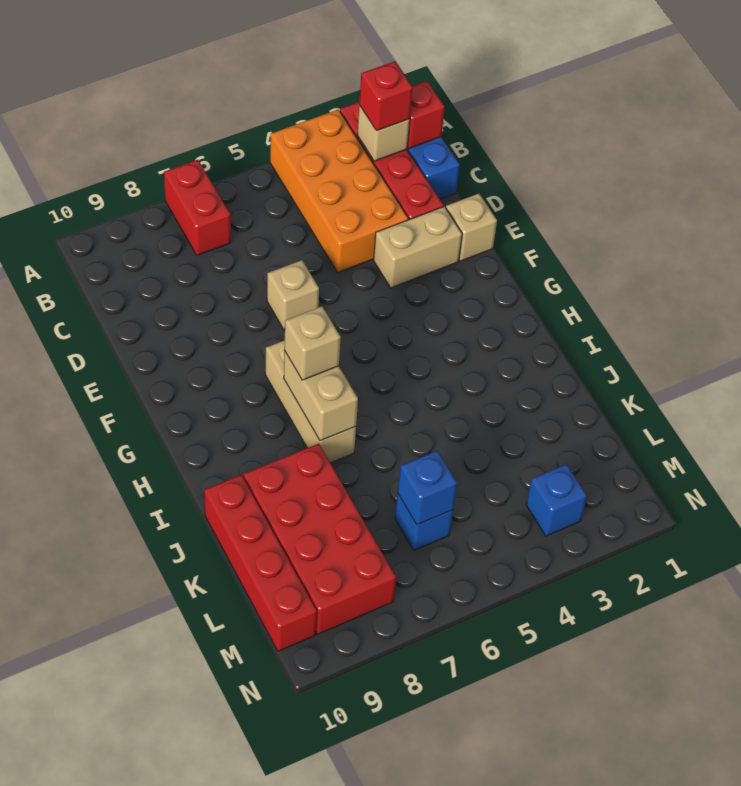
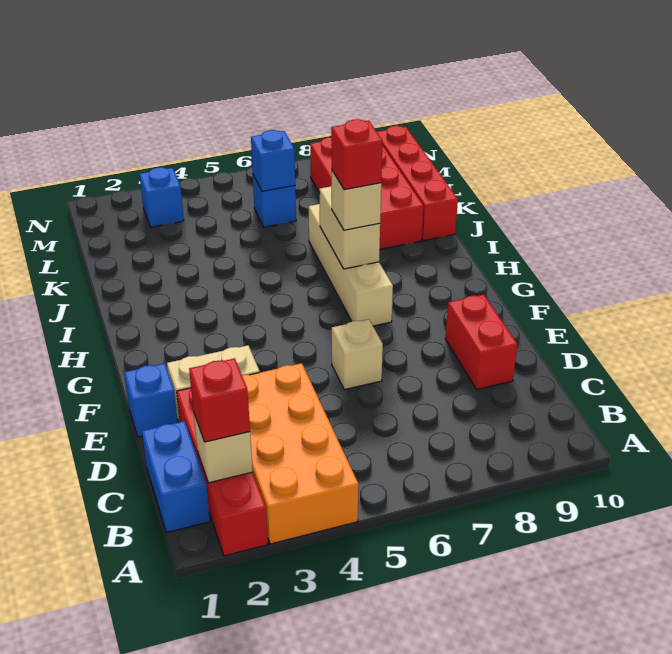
red brick A7:B7 level 1 -> red brick D9:E9 level 1
red brick B1 level 2 -> red brick H7 level 4
tan brick E1 level 1 -> blue brick E1 level 1
tan brick G7:I7 level 1 -> tan brick G7:J7 level 1

